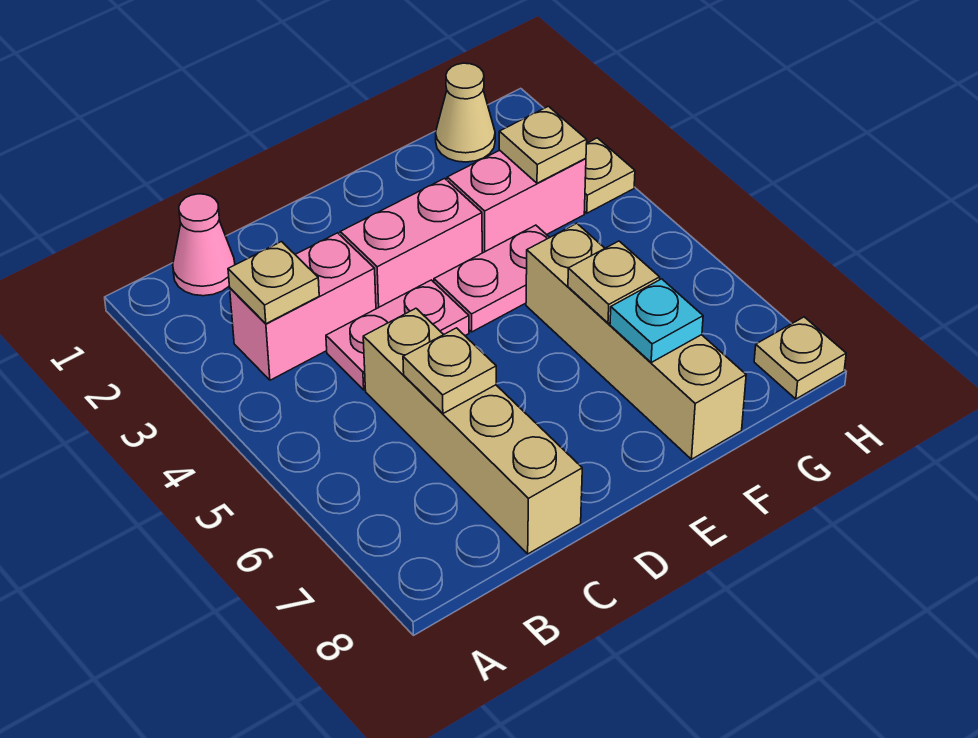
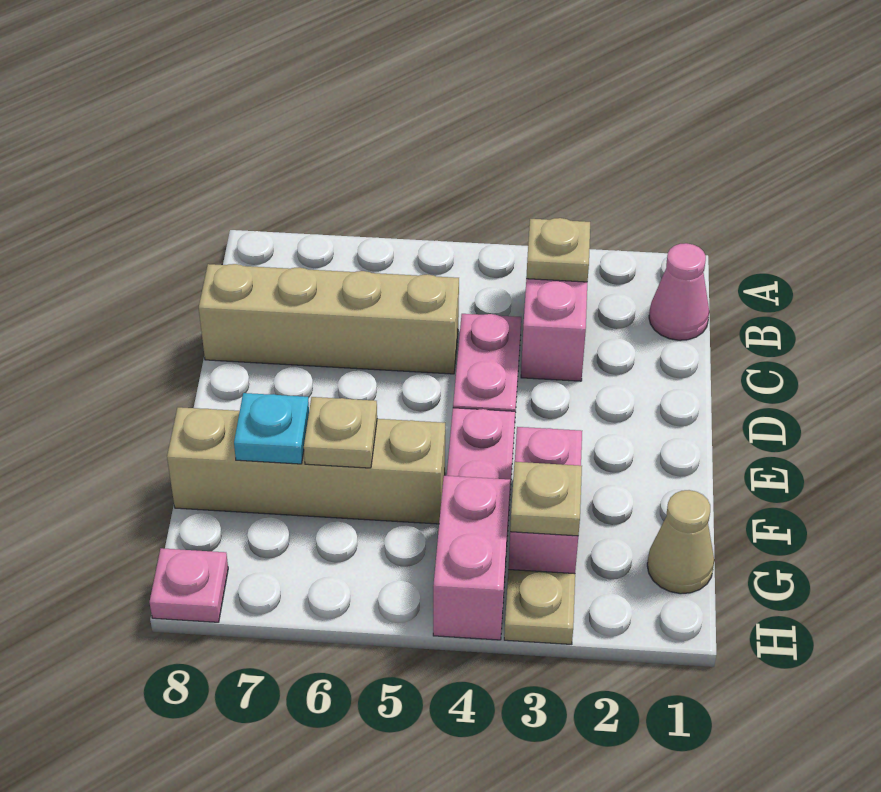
tan plate C6 level 2 -> none
pink brick D3:E3 level 1 -> pink brick G4:H4 level 1
tan plate H8 level 1 -> pink plate H8 level 1

